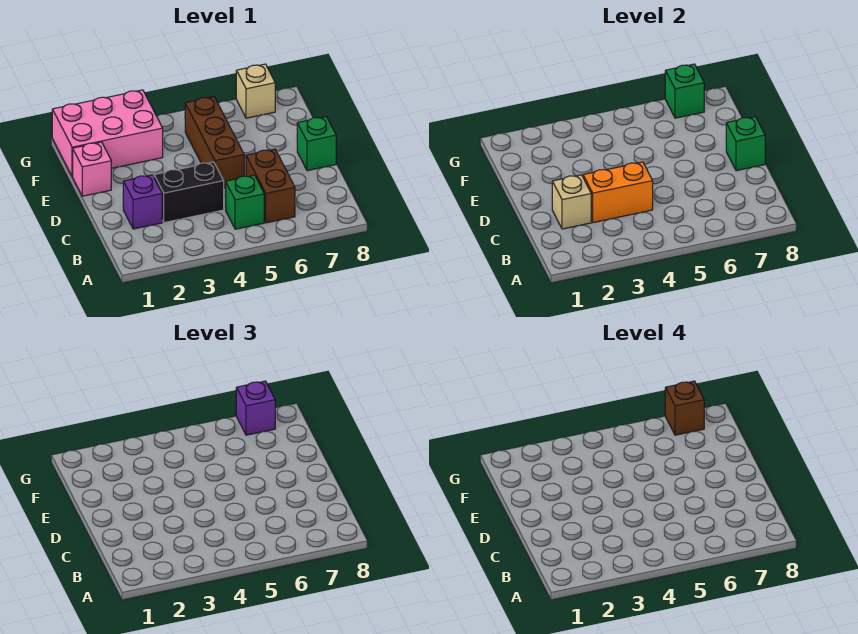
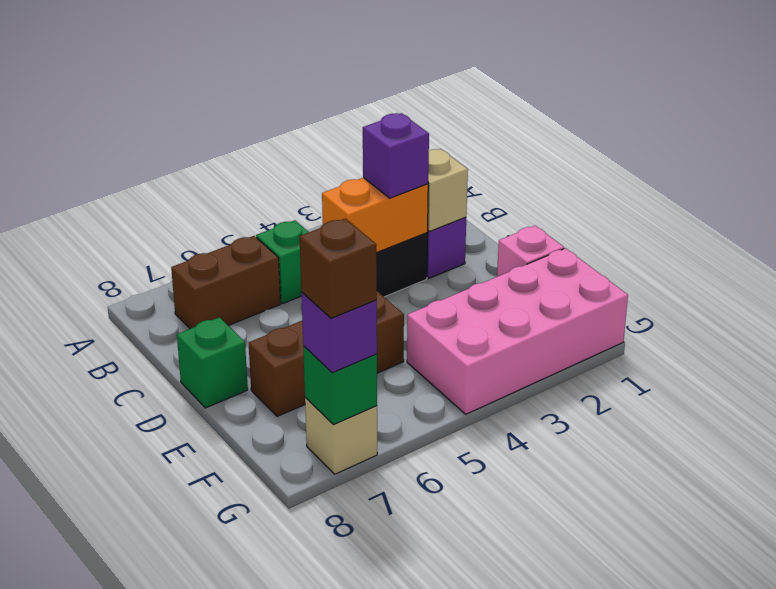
brown brick B6:C6 level 1 -> brown brick B6:B7 level 1
none -> purple brick C3 level 3
brown brick D5:F5 level 1 -> brown brick E5:E7 level 1
green brick D8 level 2 -> none
pink brick F1:G3 level 1 -> pink brick F1:G4 level 1

